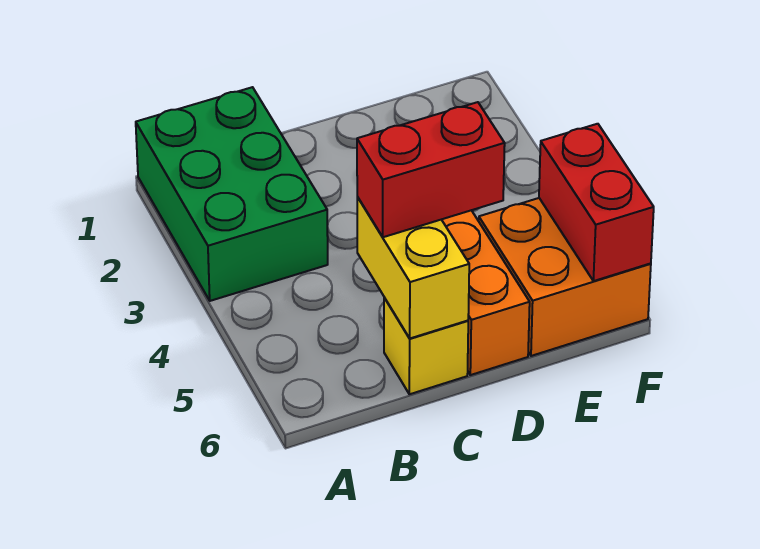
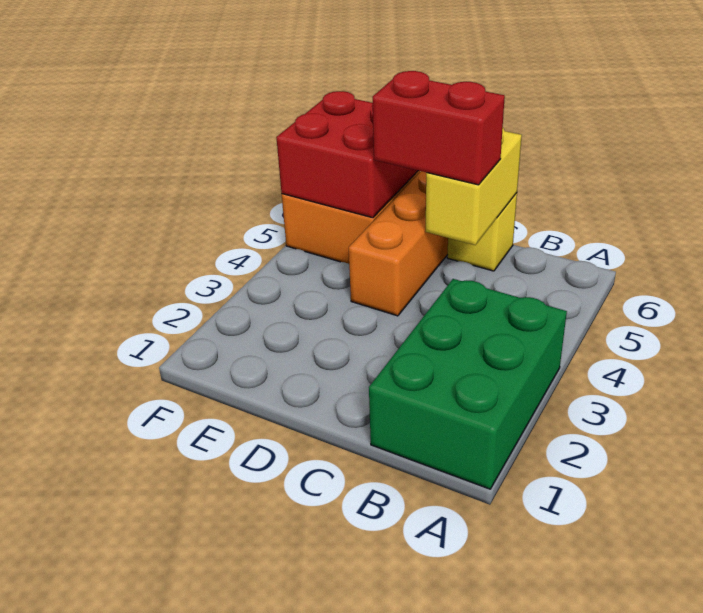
red brick F5:F6 level 2 -> red brick E5:F6 level 2

